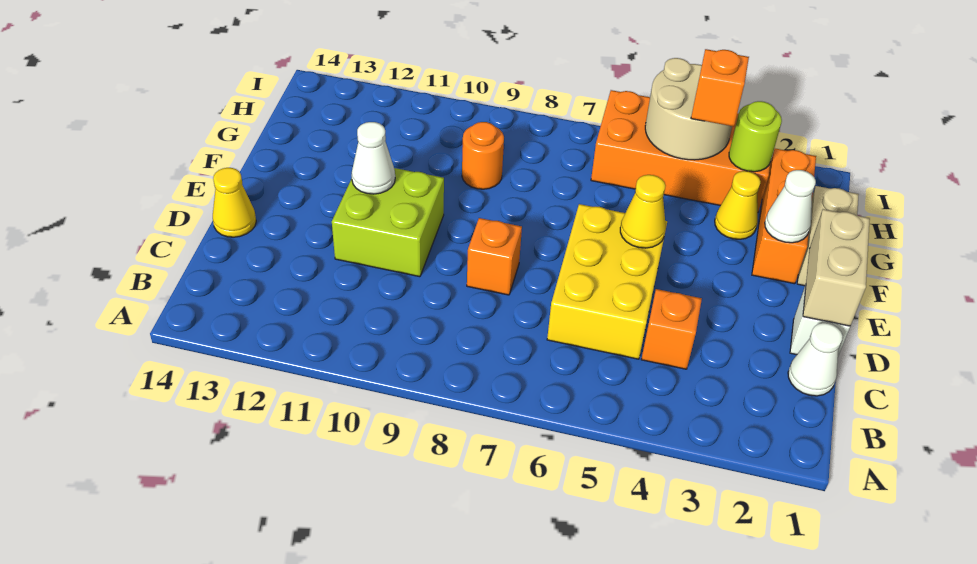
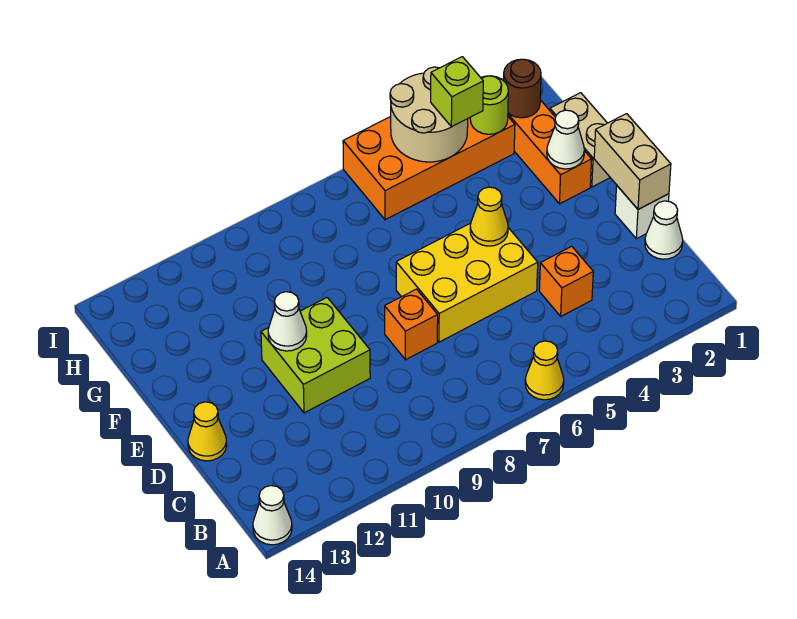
none -> white cone A14 level 1
yellow brick C5:E6 level 1 -> yellow brick D5:E7 level 1
yellow cone G3 level 1 -> yellow cone A6 level 1
orange round brick G9 level 1 -> none
none -> brown round brick H2 level 2
orange brick H4 level 3 -> lime brick H4 level 3

